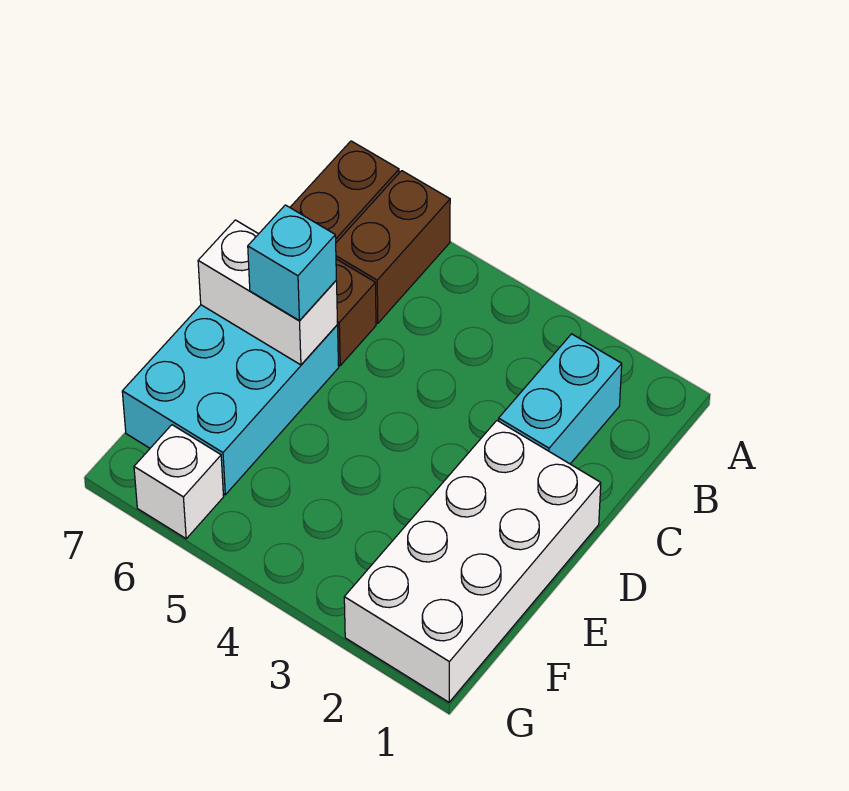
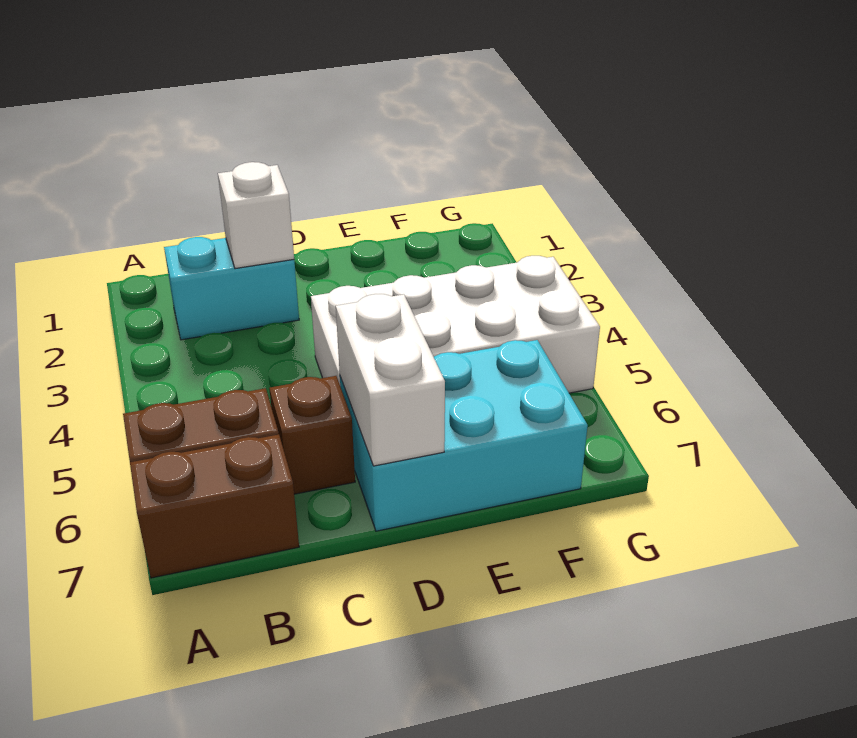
white brick D1:G2 level 1 -> white brick D4:G5 level 1
cyan brick D6 level 3 -> none
white brick G6 level 1 -> white brick C2 level 2

